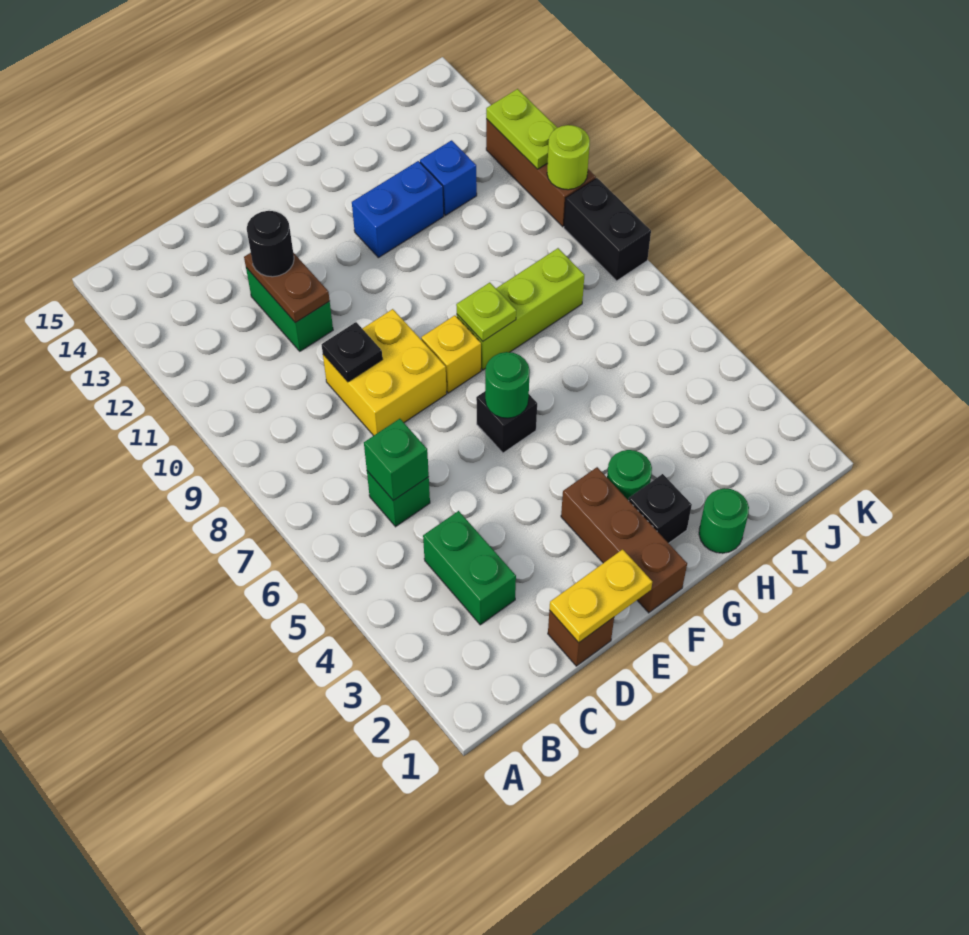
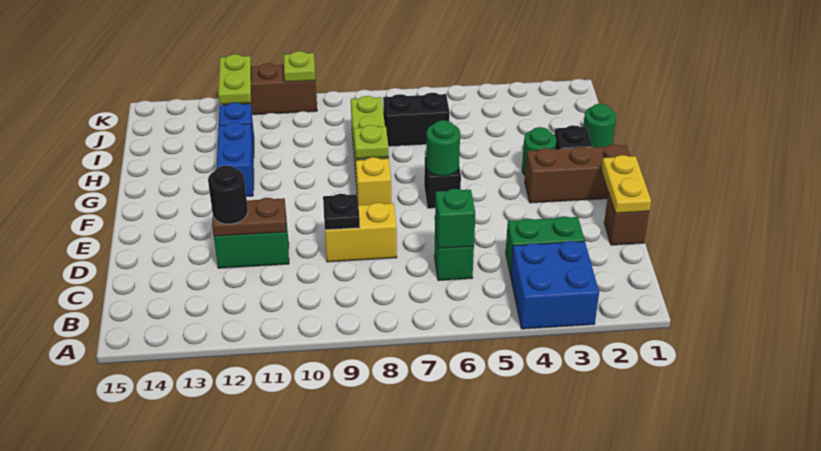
none -> blue brick A3:B4 level 1
yellow brick D8:E9 level 1 -> yellow brick D8:D9 level 1
black brick K8:K9 level 1 -> black brick I6:I7 level 1
lime round brick K10 level 2 -> lime plate K10 level 2
lime plate K11:K12 level 2 -> lime plate J12:K12 level 2

